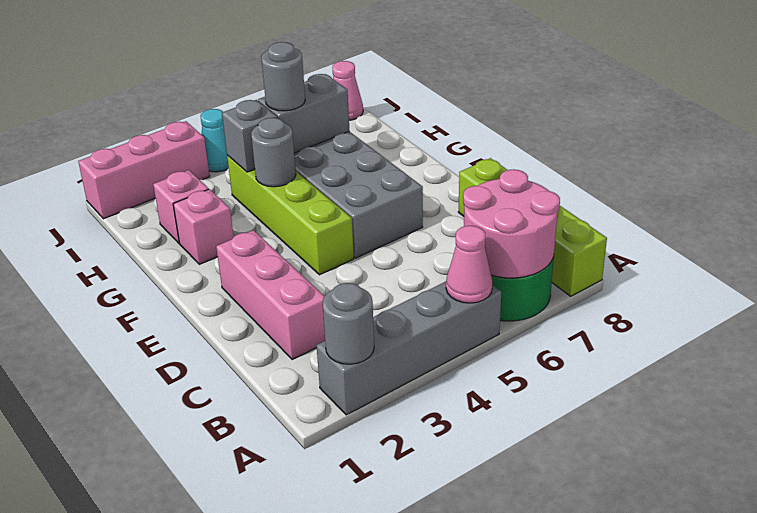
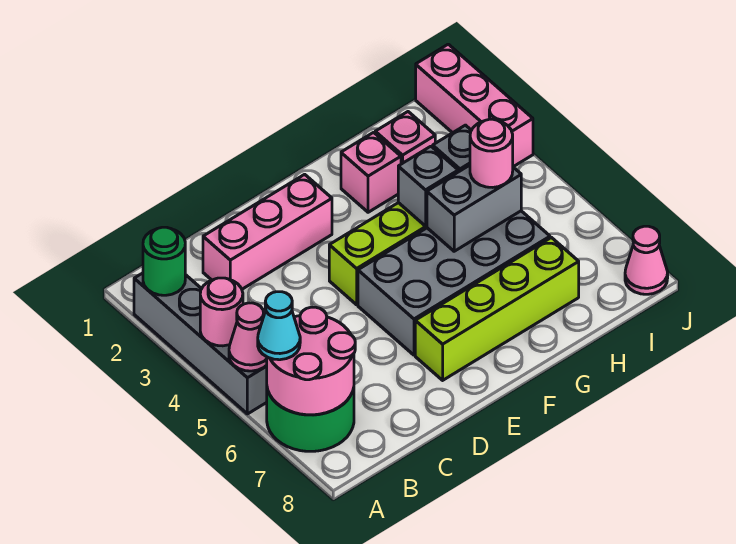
grey round brick A2 level 2 -> green round brick A2 level 2
none -> pink round brick A4 level 2
lime brick A8:D8 level 1 -> lime brick E7:H7 level 1
grey round brick G4 level 2 -> grey brick G4 level 2
grey brick H5:H6 level 2 -> grey brick G5:H5 level 2
grey round brick H5 level 3 -> pink round brick H5 level 3
cyan cone J4 level 1 -> cyan cone A6 level 3

